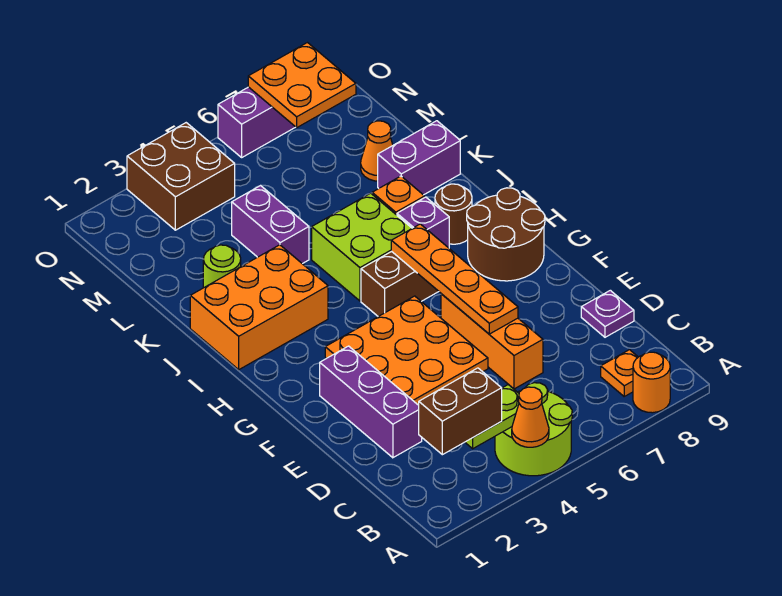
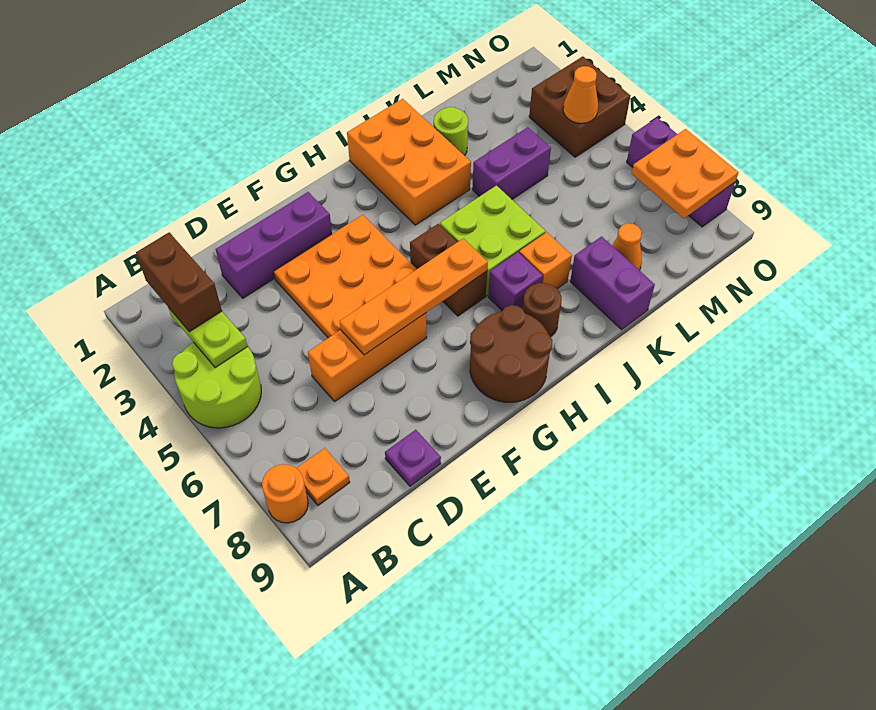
orange cone A4 level 2 -> orange cone N4 level 2

